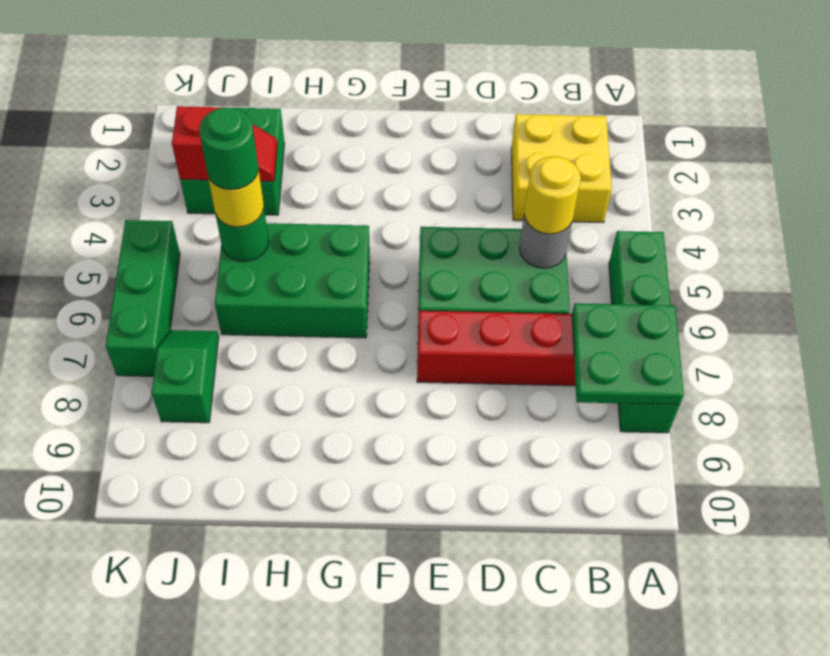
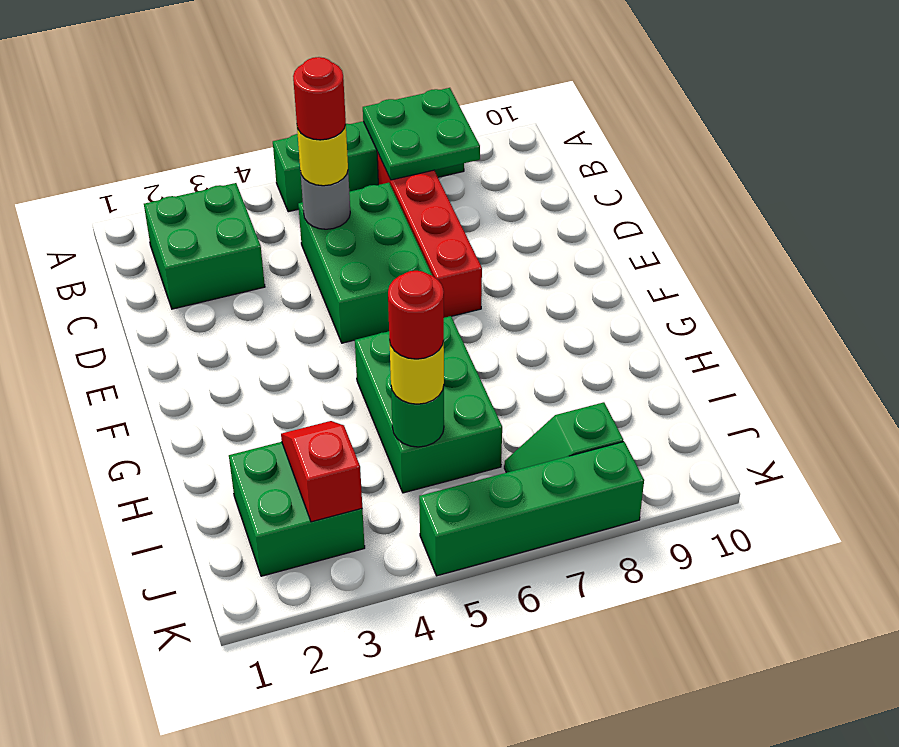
yellow brick B2:C3 level 1 -> green brick B2:C3 level 1
none -> red round brick C5 level 4
green round brick I5 level 4 -> red round brick I5 level 4
green brick K5:K7 level 1 -> green brick K5:K8 level 1

